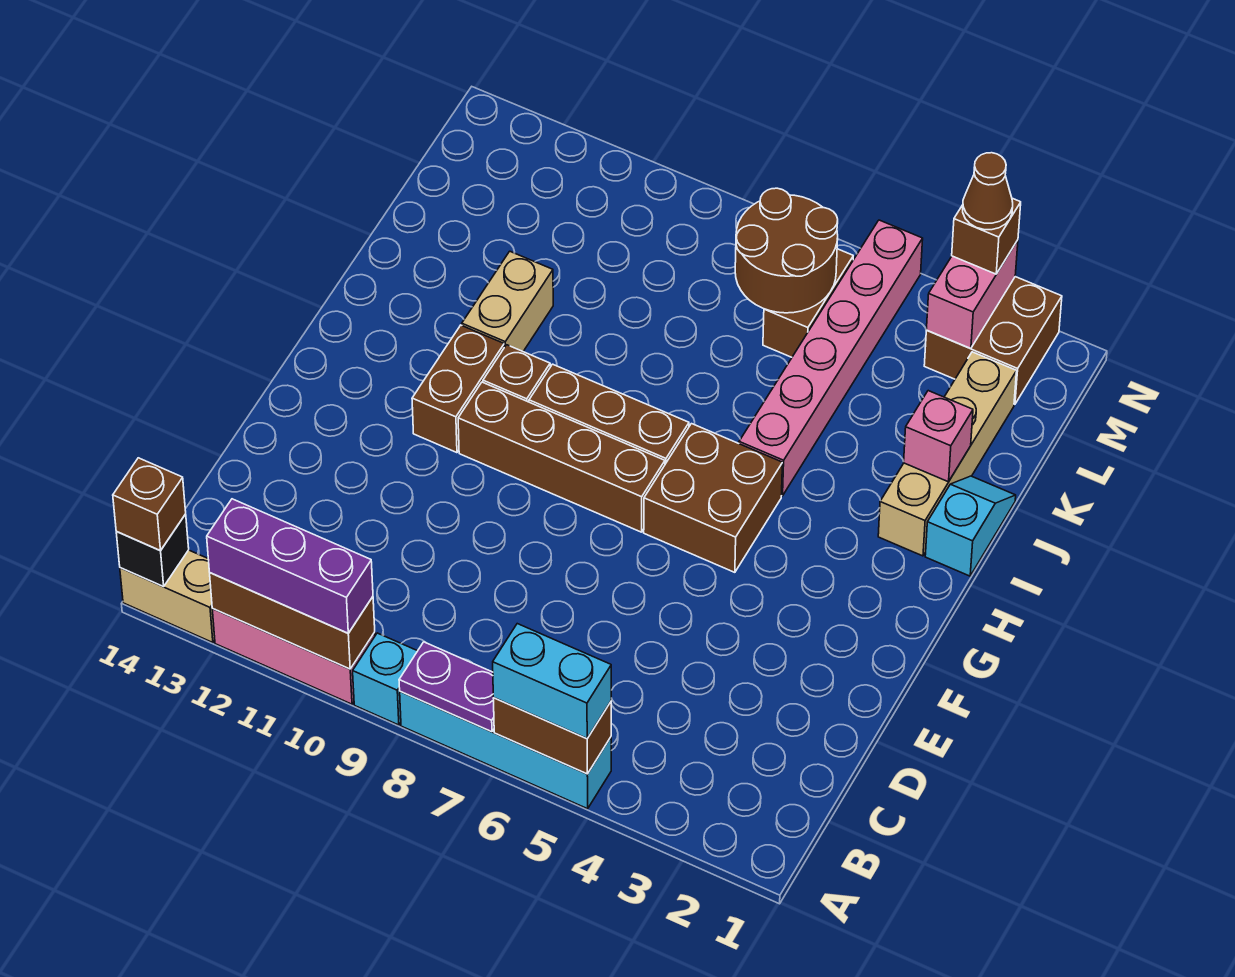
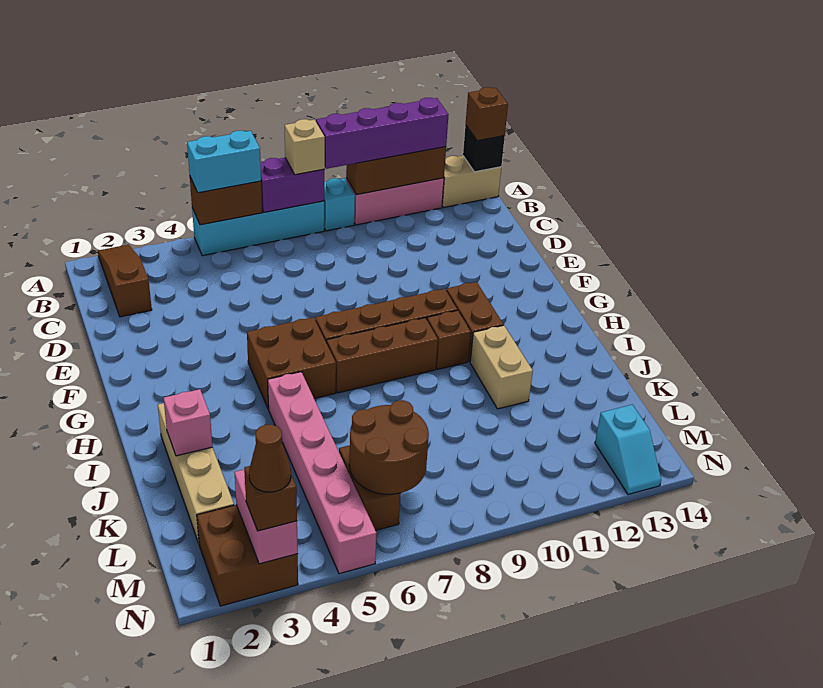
none -> brown slope A2:C2 level 1 top C
purple plate A7:A8 level 2 -> purple brick A7:A8 level 2
none -> tan brick A8 level 3
purple brick A10:A12 level 3 -> purple brick A9:A12 level 3
cyan slope I1:J1 level 1 top I -> cyan slope M13:N13 level 1 top M

